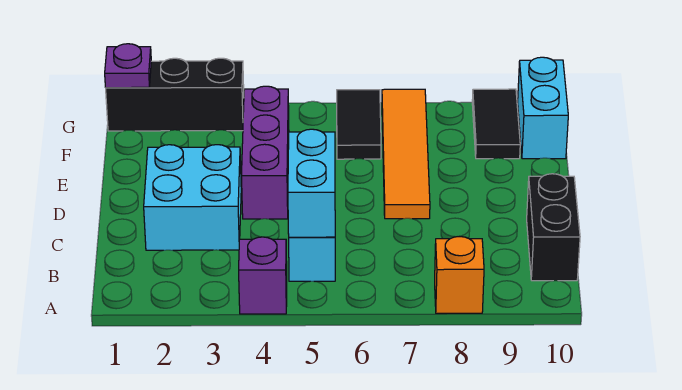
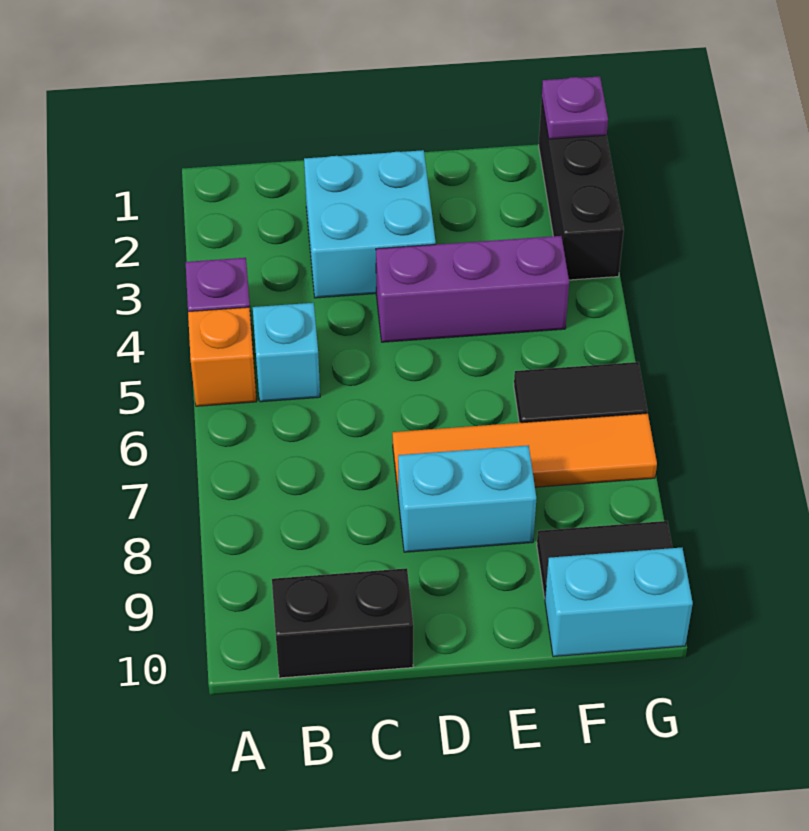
orange brick A8 level 1 -> orange brick A5 level 1
cyan brick B5:C5 level 2 -> cyan brick D8:E8 level 1

